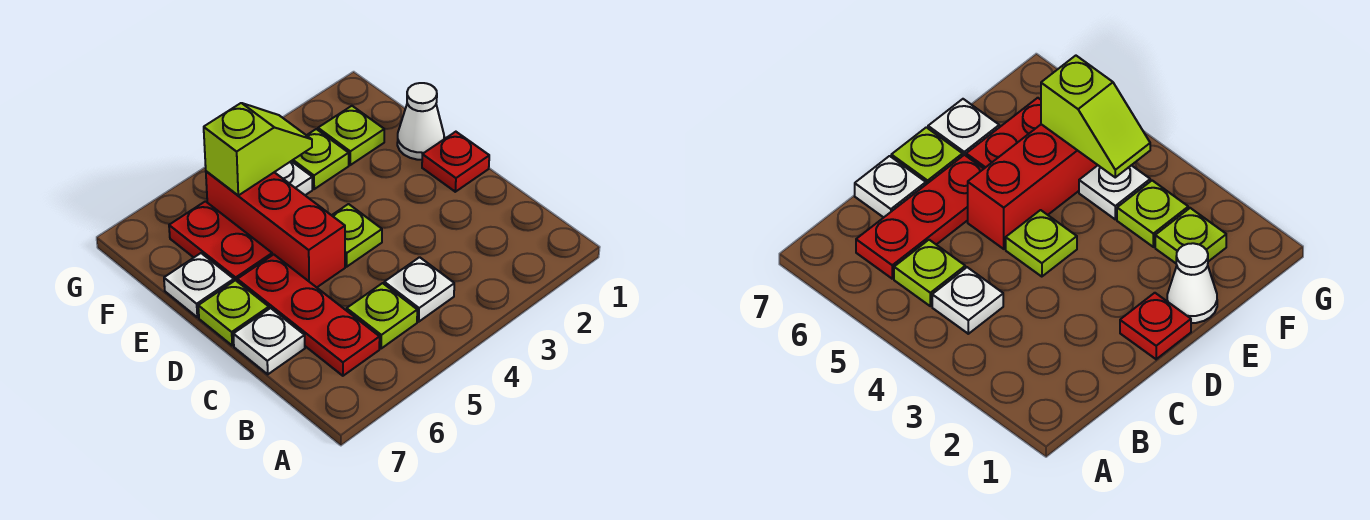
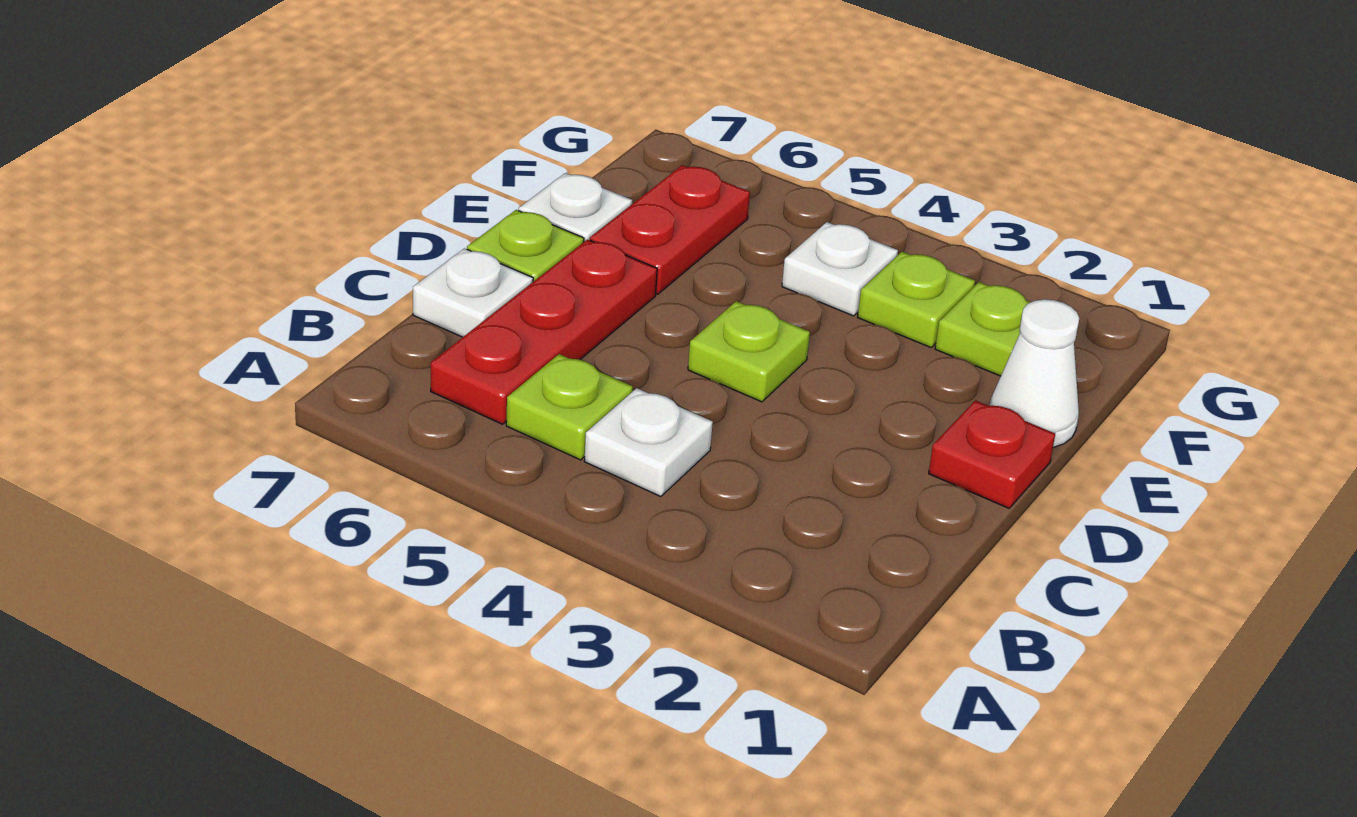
red brick D5:F5 level 1 -> none
lime slope F4:F5 level 2 top 5 -> none

